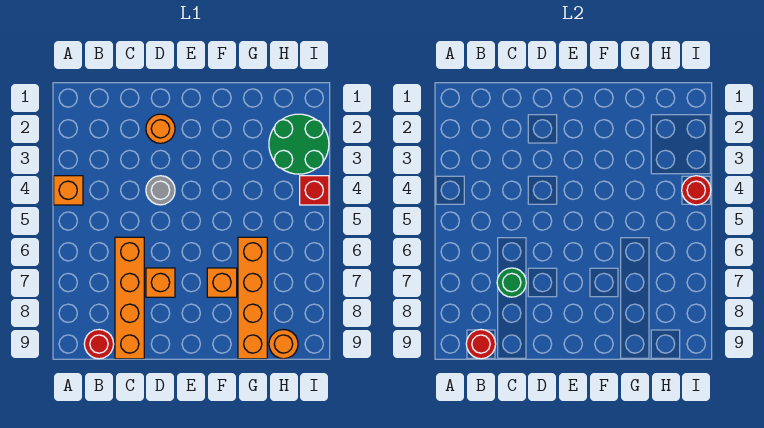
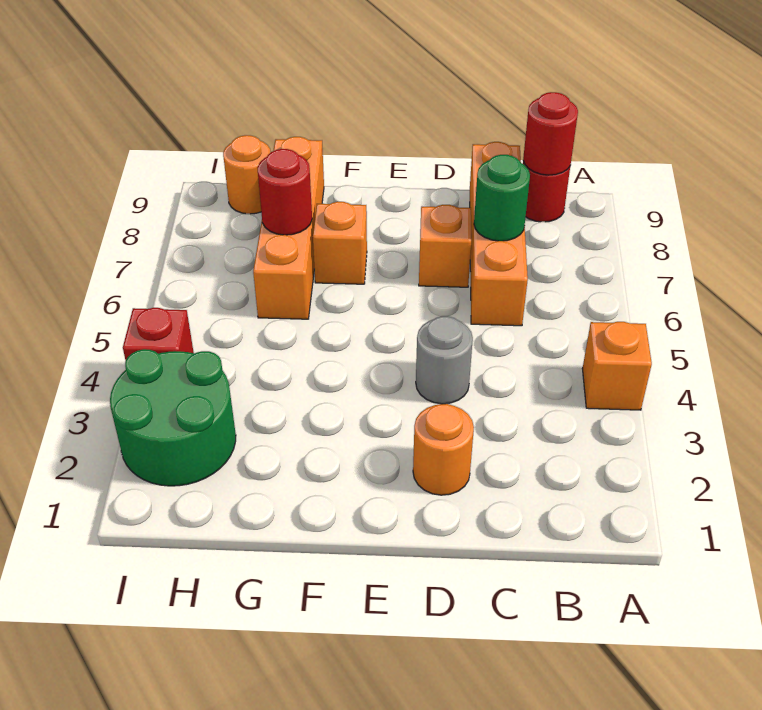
red round brick I4 level 2 -> red round brick G7 level 2

